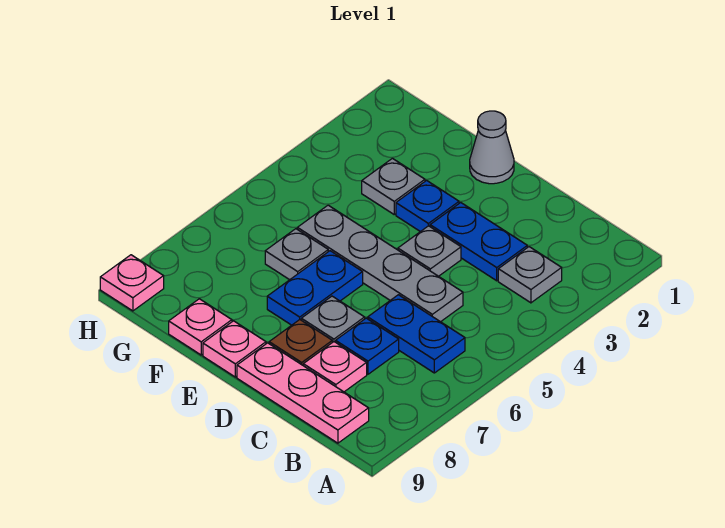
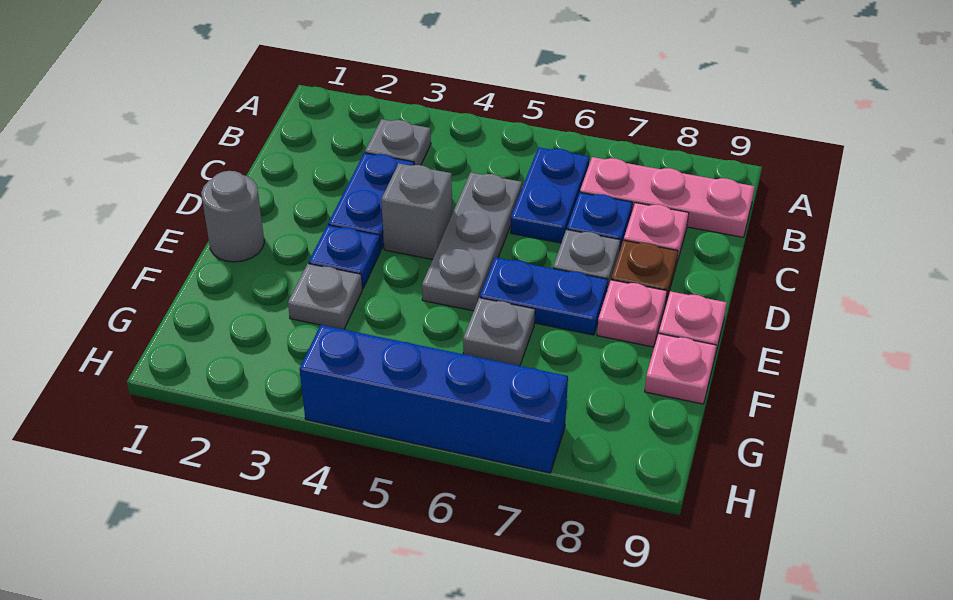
pink plate B9:D9 level 1 -> pink plate B7:B9 level 1
grey plate C5:F5 level 1 -> grey plate C5:E5 level 1
grey plate D4 level 1 -> grey brick D4 level 1
grey cone E1 level 1 -> grey round brick E1 level 1
none -> blue brick H4:H7 level 1
pink plate H9 level 1 -> pink plate E8 level 1

